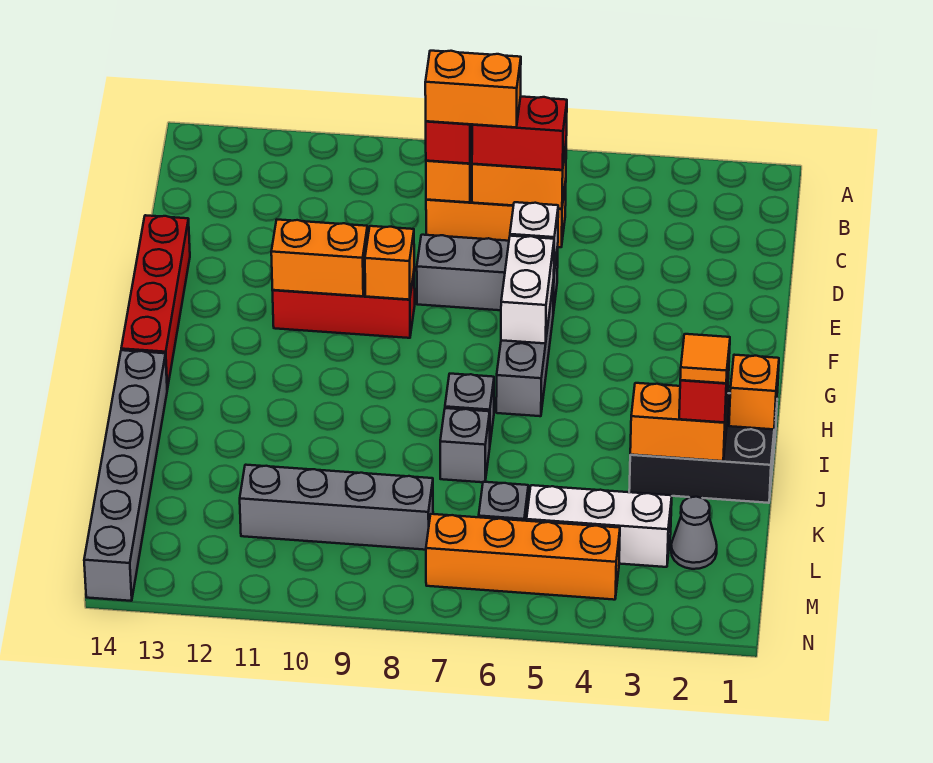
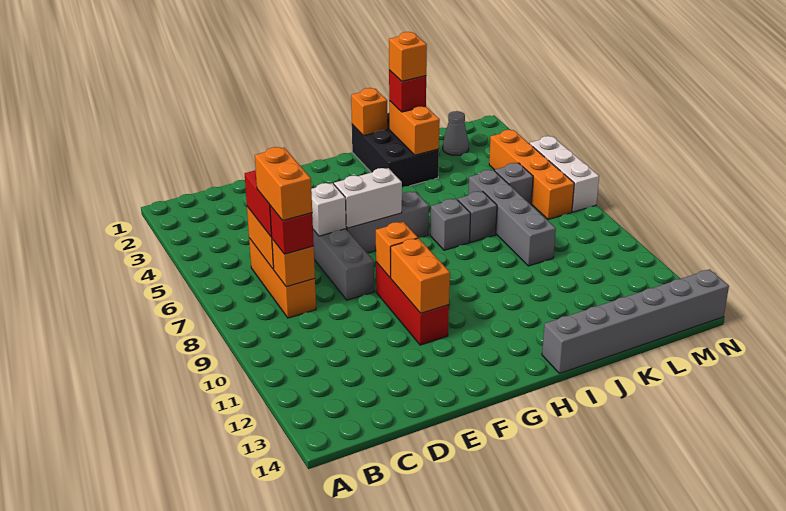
red brick E14:H14 level 1 -> none
orange tile J2 level 4 -> orange brick J2 level 4
white brick L3:L5 level 1 -> white brick N5:N7 level 1
grey brick L8:L11 level 1 -> grey brick K6:K9 level 1

